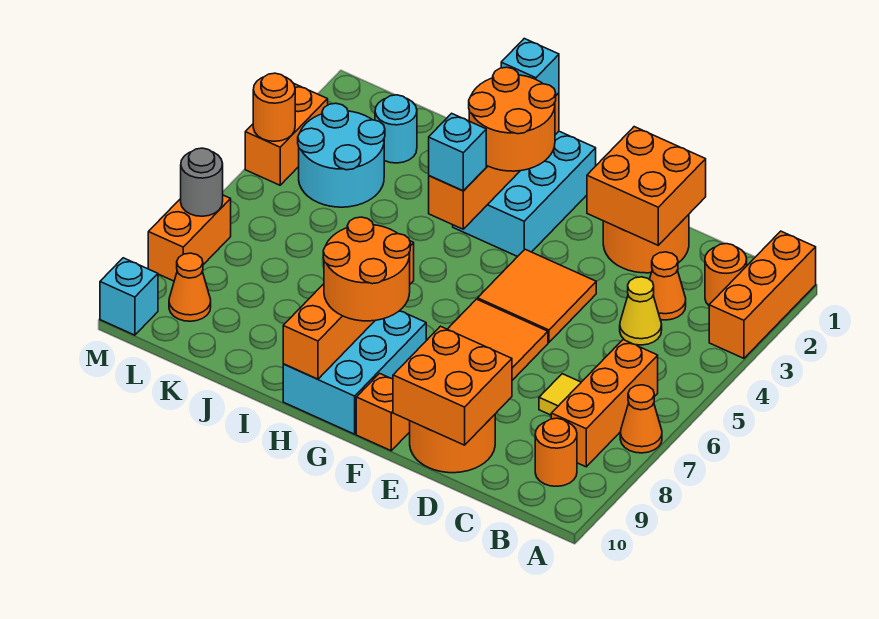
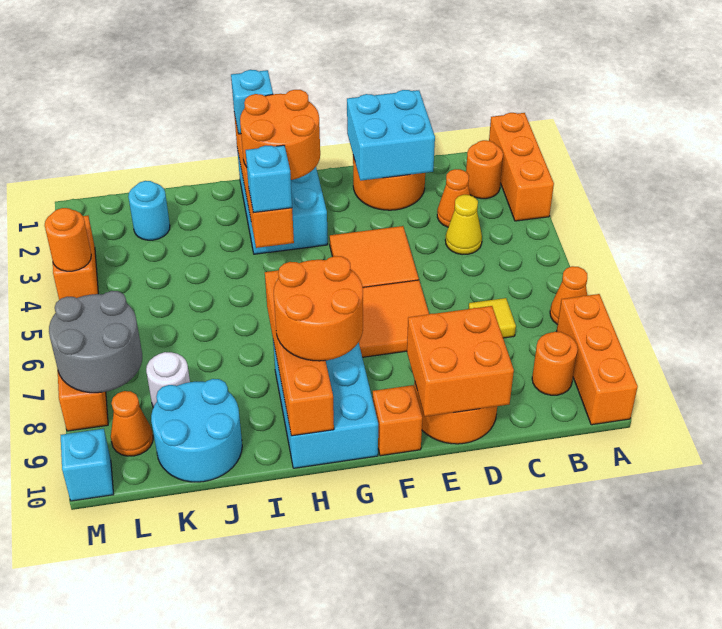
orange brick B6:B8 level 1 -> orange brick A8:A10 level 1
orange brick D1:E2 level 2 -> cyan brick D1:E2 level 2
cyan round brick K3:L4 level 1 -> cyan round brick J9:K10 level 1
none -> white round brick K8 level 1
grey round brick M7 level 2 -> grey round brick L7:M8 level 2

